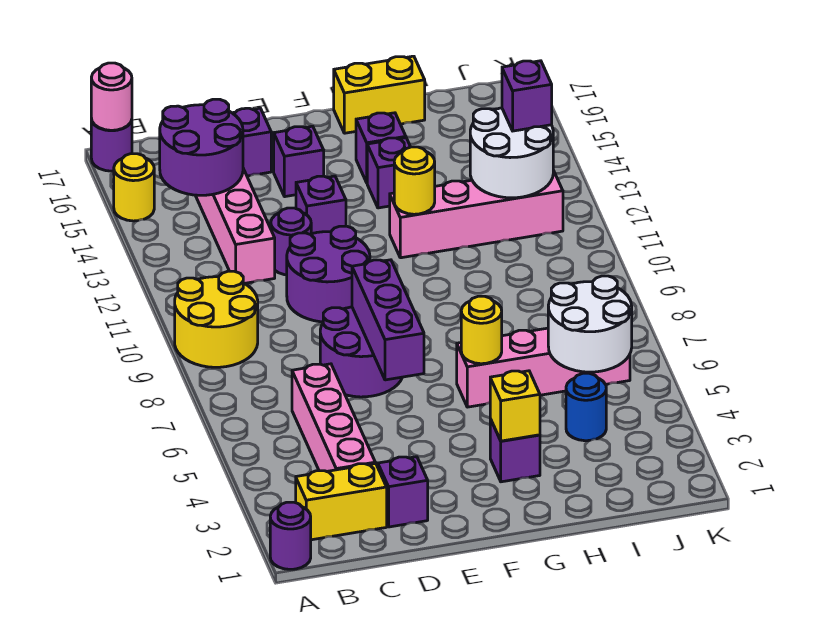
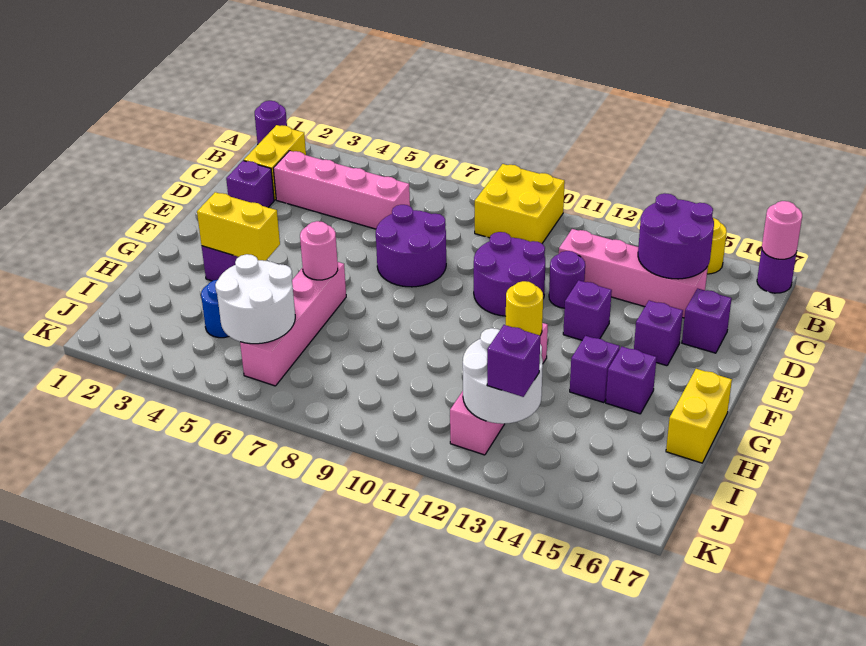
yellow round brick A9:B10 level 1 -> yellow brick A9:B10 level 1
purple brick E6:E8 level 2 -> none
yellow brick G3 level 2 -> yellow brick G3:G4 level 2
yellow round brick G6 level 2 -> pink round brick G6 level 2

